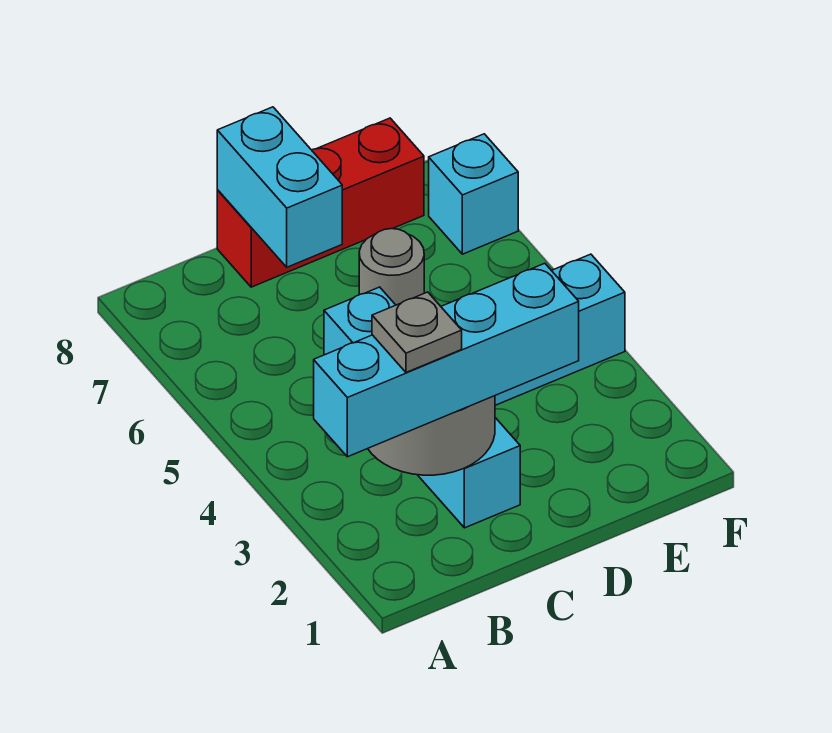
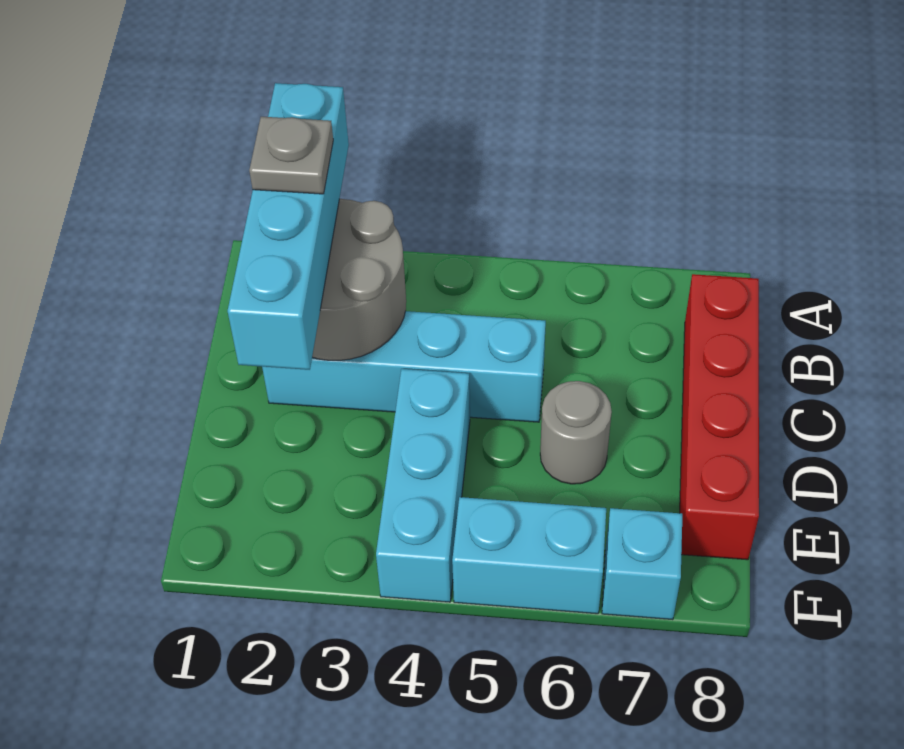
cyan brick C7:C8 level 2 -> cyan brick F5:F6 level 1
red brick C8:E8 level 1 -> red brick B8:E8 level 1

